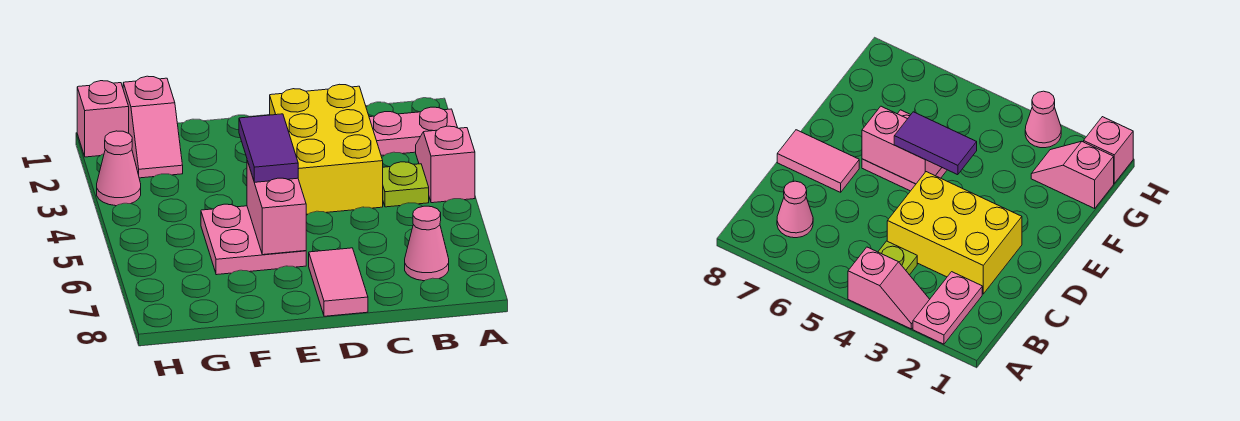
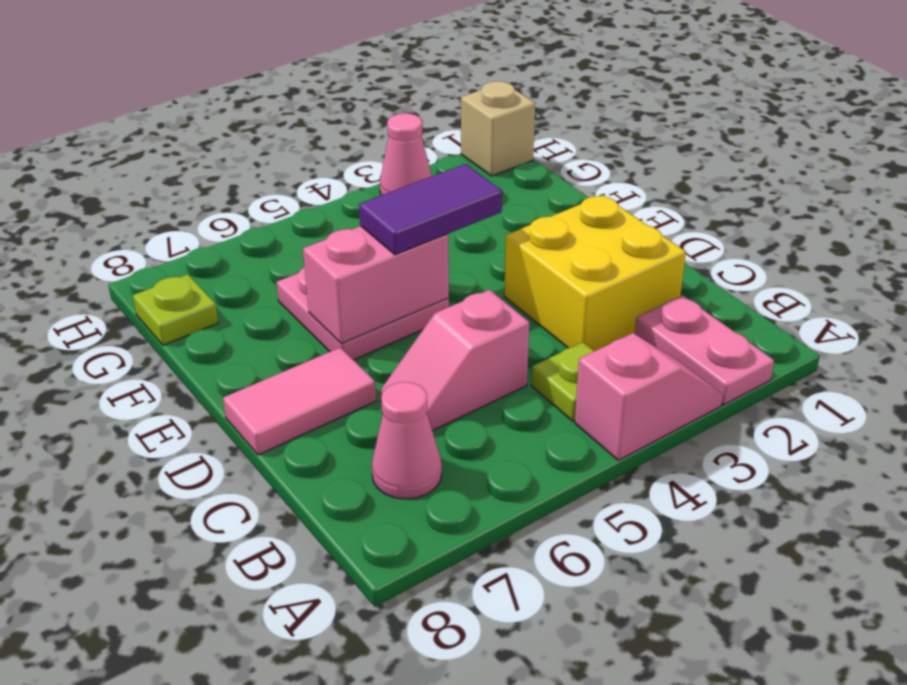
yellow brick C2:D4 level 1 -> yellow brick C2:D3 level 1
pink slope G1:G2 level 1 top 1 -> pink slope C5:C6 level 1 top 5
none -> lime plate G8 level 1
pink brick H1 level 1 -> tan brick H1 level 1

